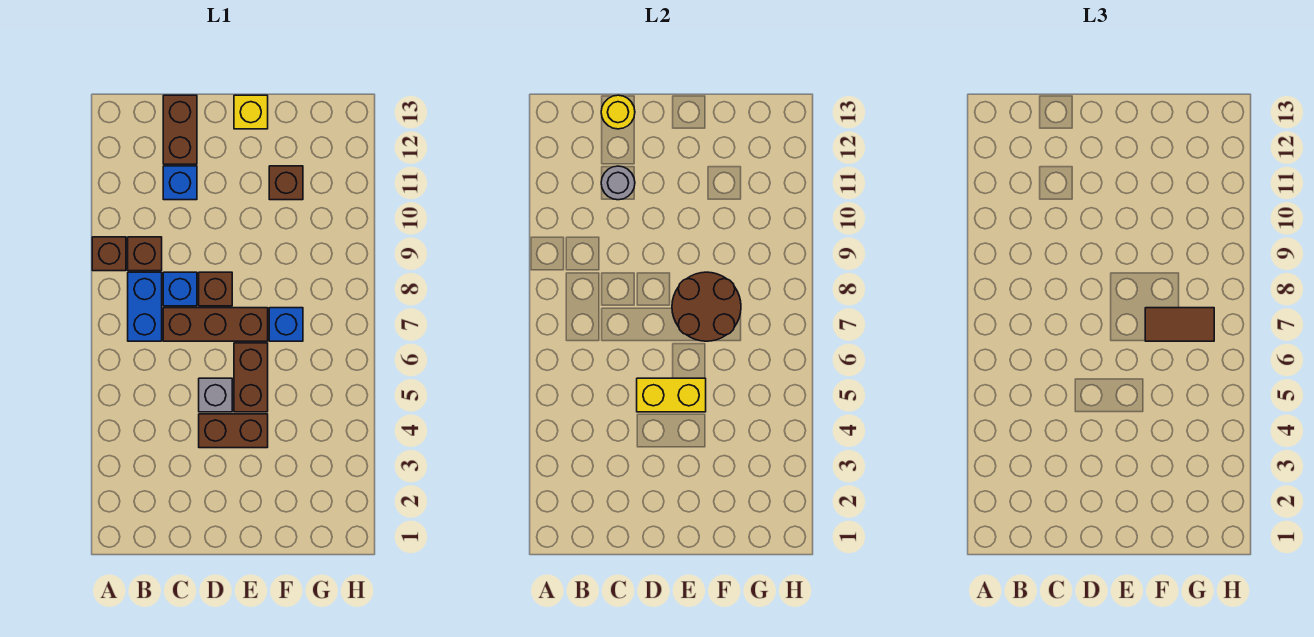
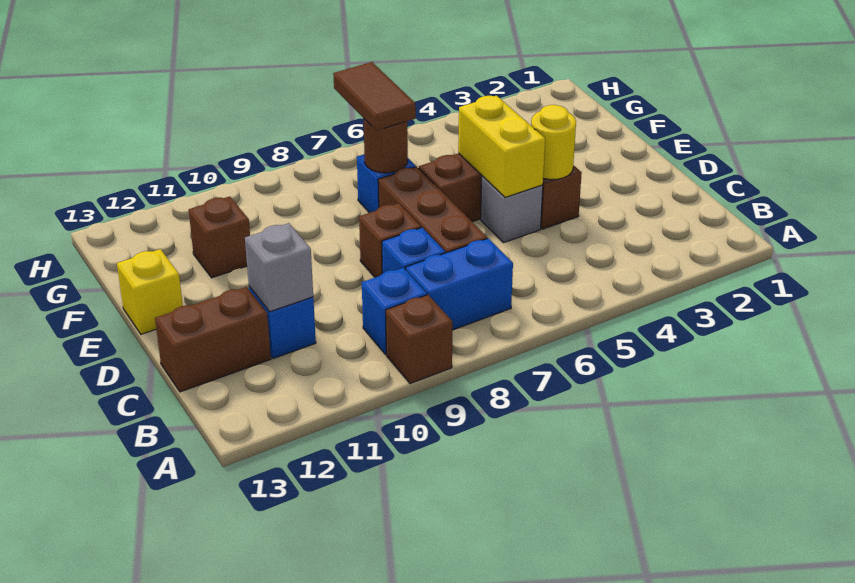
brown brick B9 level 1 -> blue brick B9 level 1
grey round brick C11 level 2 -> grey brick C11 level 2
yellow round brick C13 level 2 -> yellow round brick D4 level 2
brown round brick E7:F8 level 2 -> brown round brick F7 level 2

